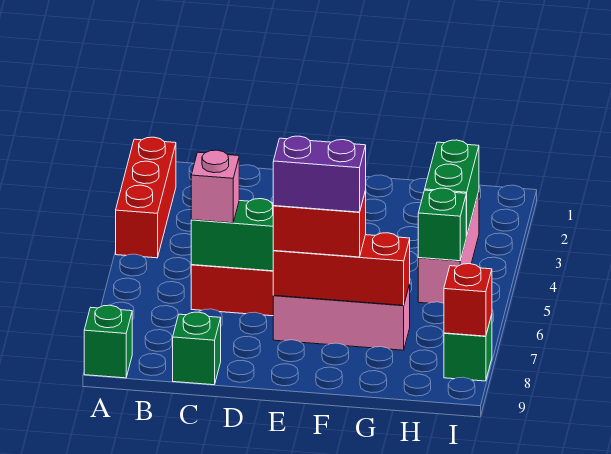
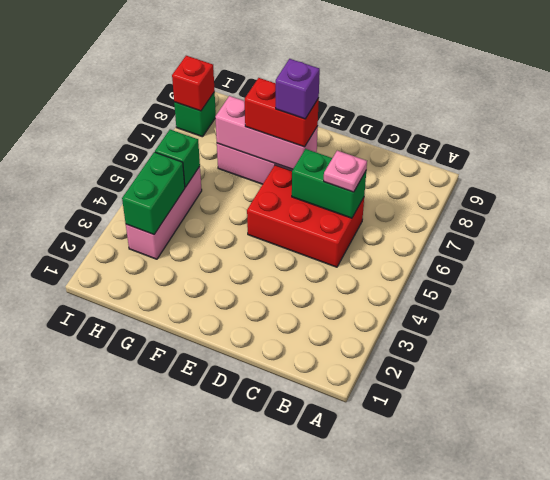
red brick A2:A4 level 1 -> none
green brick A9 level 1 -> none
pink brick C6 level 3 -> pink plate C6 level 3
green brick C9 level 1 -> none
red brick E7:G7 level 2 -> pink brick E7:G7 level 2
purple brick E7:F7 level 4 -> purple brick E7 level 4

